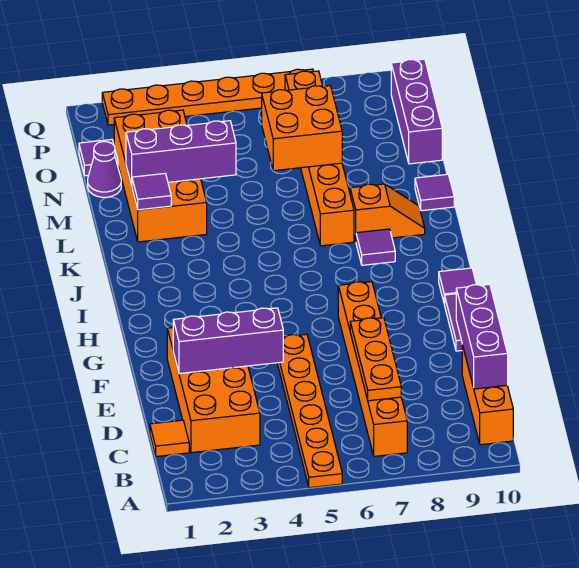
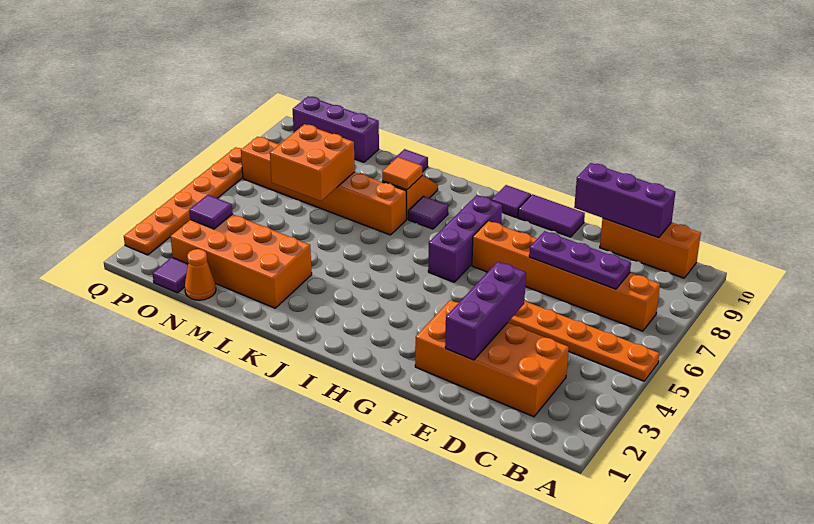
orange tile C1 level 1 -> orange tile K8 level 2
orange plate C7:E7 level 2 -> purple plate C7:E7 level 2
purple tile L2 level 2 -> purple tile O3 level 2
purple brick M2:M4 level 2 -> purple brick H6:H8 level 1
purple cone N1 level 1 -> orange cone N1 level 1

